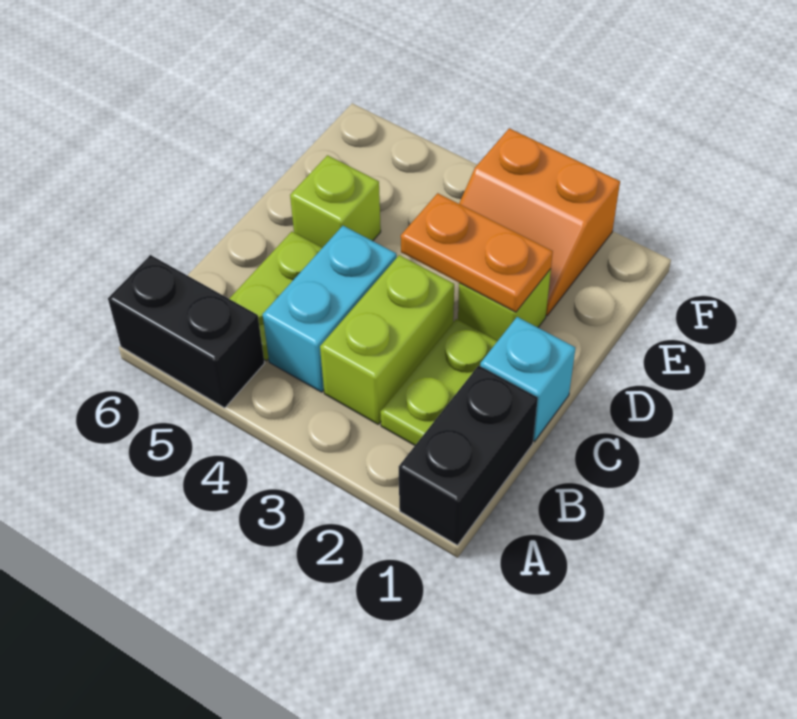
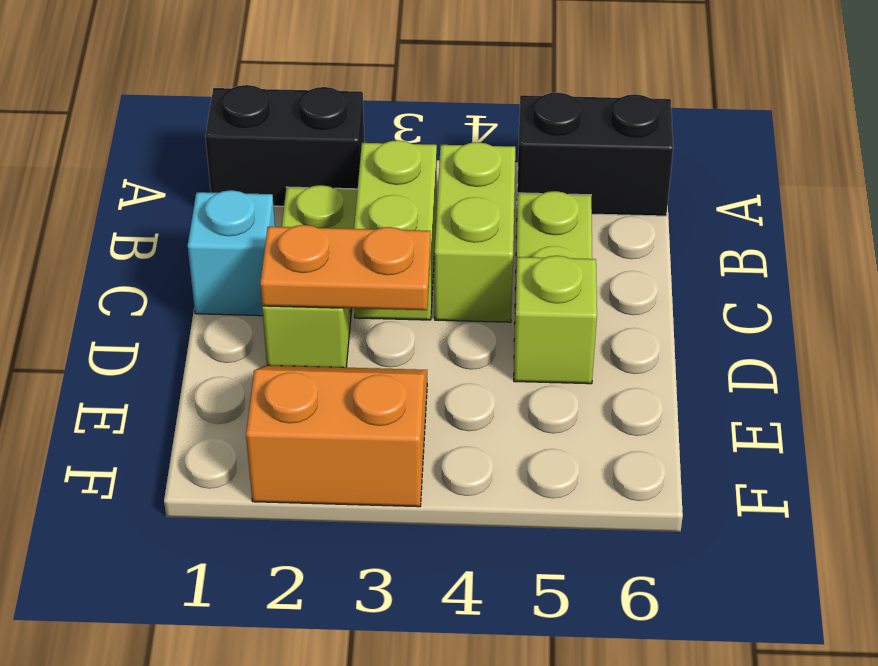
black brick A1:B1 level 1 -> black brick A1:A2 level 1
cyan brick B4:C4 level 1 -> lime brick B4:C4 level 1

